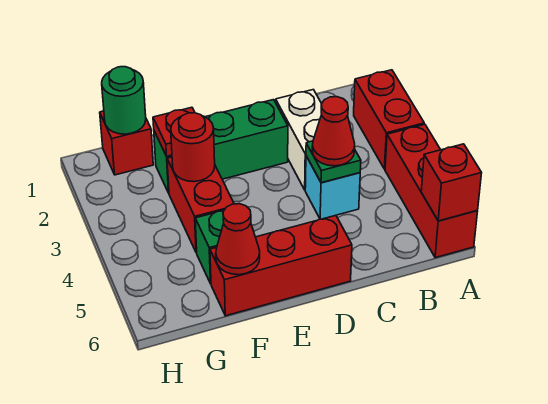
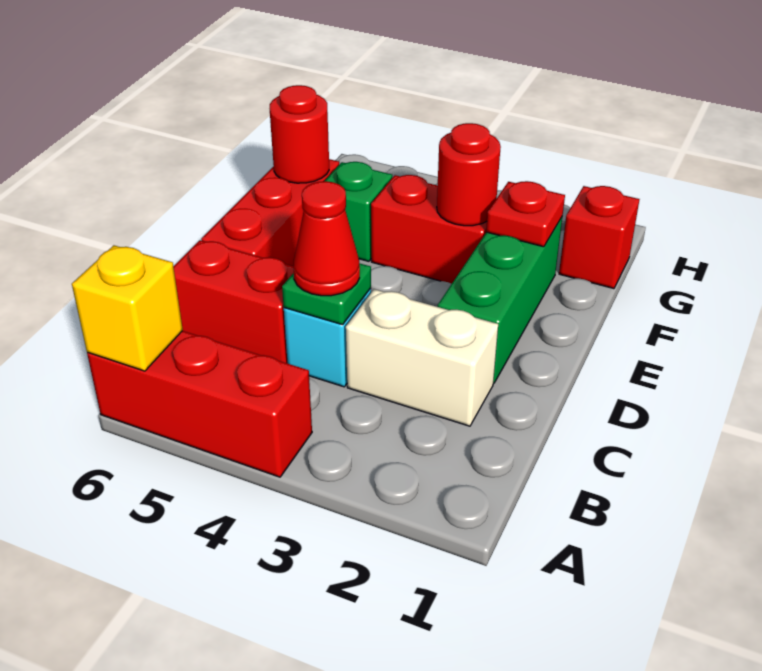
red brick A2:A3 level 1 -> red brick C5:C6 level 1
red brick A6 level 2 -> yellow brick A6 level 2
red cone F6 level 2 -> red round brick F6 level 2
green round brick G1 level 2 -> none

